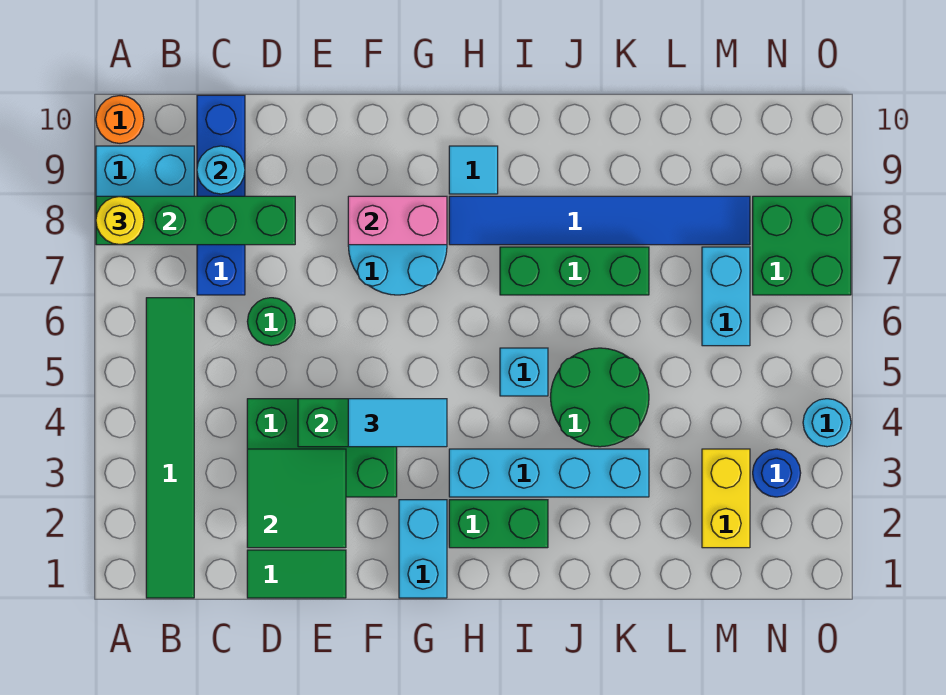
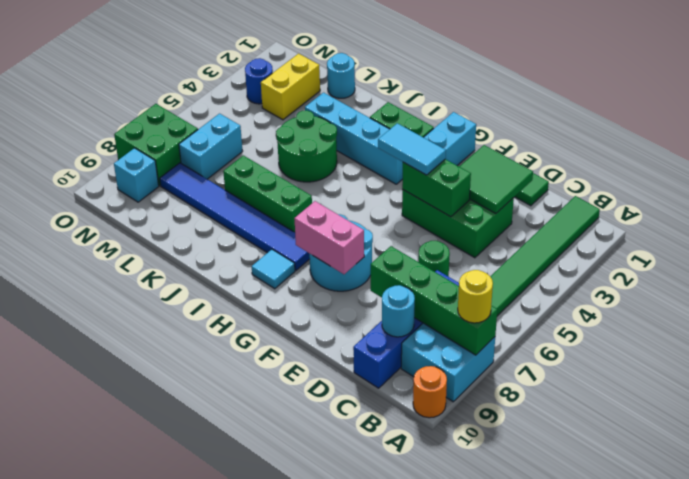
cyan brick I5 level 1 -> cyan brick N9 level 1
cyan round brick O4 level 1 -> cyan round brick L1 level 1

